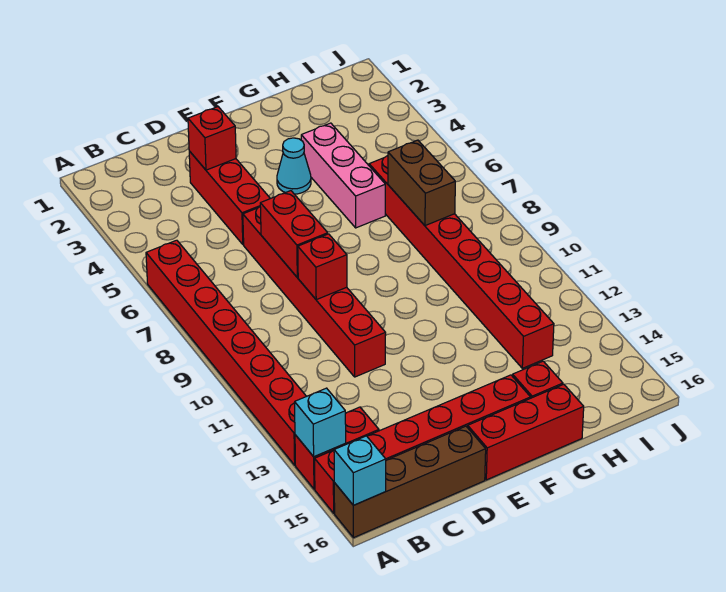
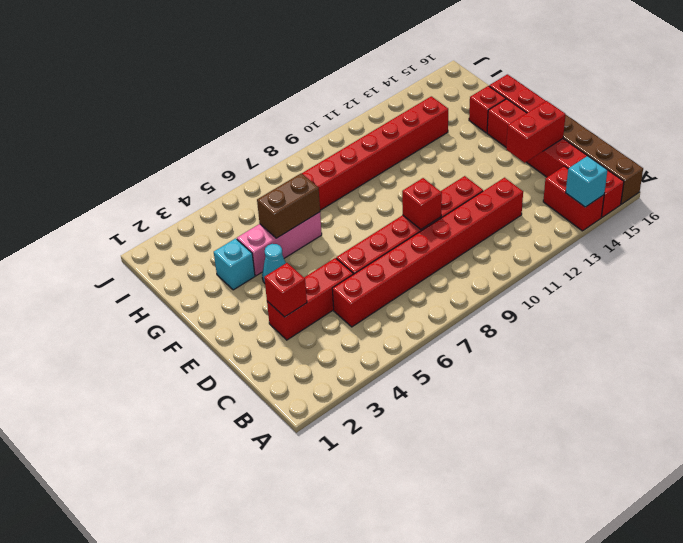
red brick A6:A13 level 1 -> red brick C5:C12 level 1
cyan brick A16 level 2 -> cyan brick G3 level 1
red brick D7:D8 level 2 -> red brick D14:D15 level 2
brown brick H7:H8 level 2 -> brown brick G5:G6 level 2

